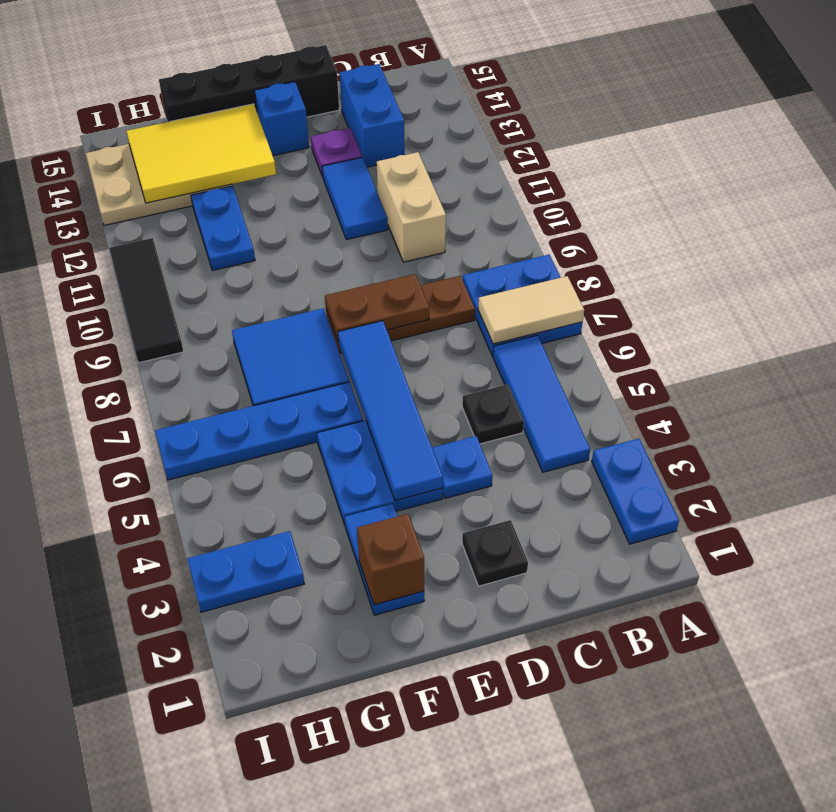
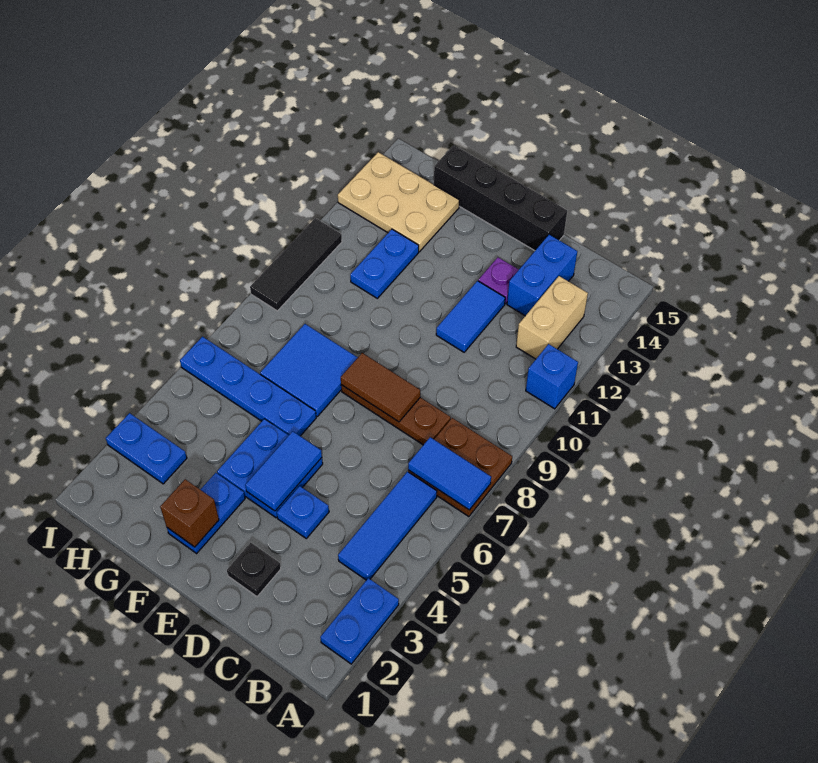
blue plate A7:B8 level 1 -> brown plate A7:B8 level 1
tan tile A7:B7 level 2 -> blue tile A7:B7 level 2
black plate C5 level 1 -> none
tan brick C10:C11 level 1 -> tan brick B12:B13 level 1
brown plate D8:E8 level 2 -> brown tile D8:E8 level 2
blue tile E4:E7 level 2 -> blue tile E4:E5 level 2
blue brick E14 level 1 -> blue brick A11 level 1
yellow tile F13:H14 level 2 -> none

